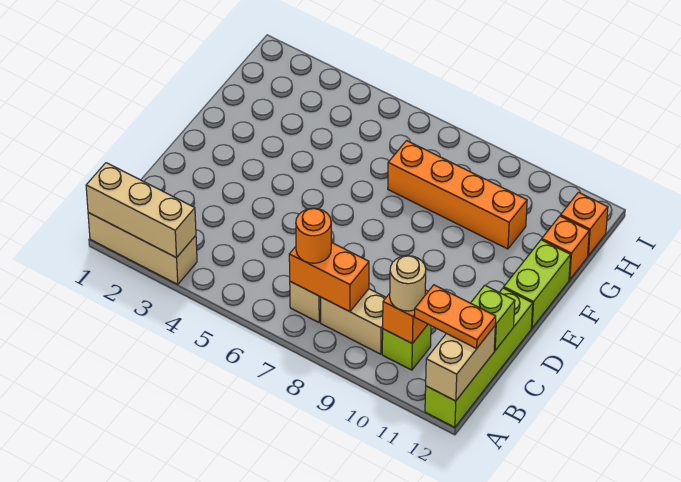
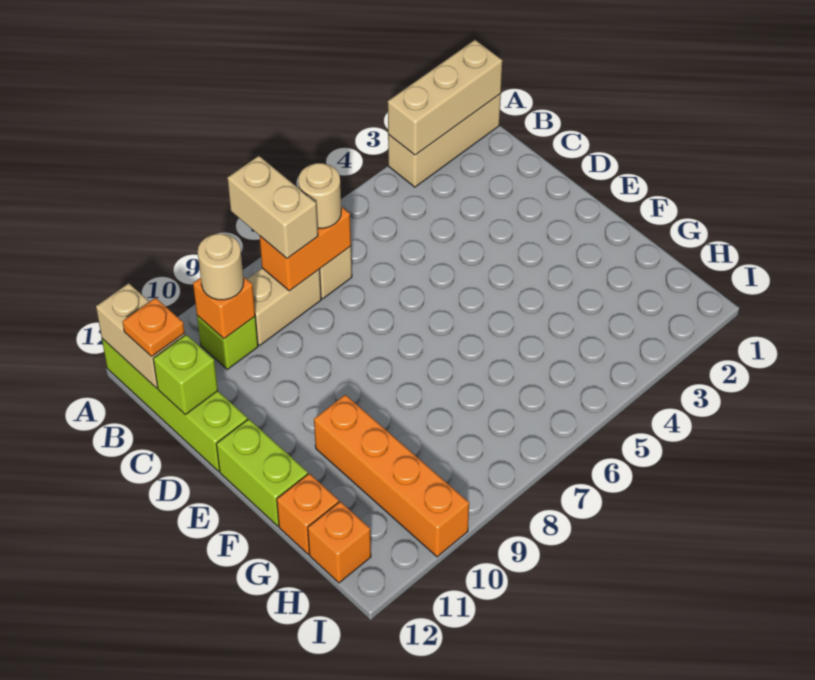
none -> tan brick A8:B8 level 3
orange round brick B7 level 3 -> tan round brick B7 level 3
orange plate B11:B12 level 3 -> orange plate B12 level 3
orange brick G7:G10 level 1 -> orange brick F10:I10 level 1

